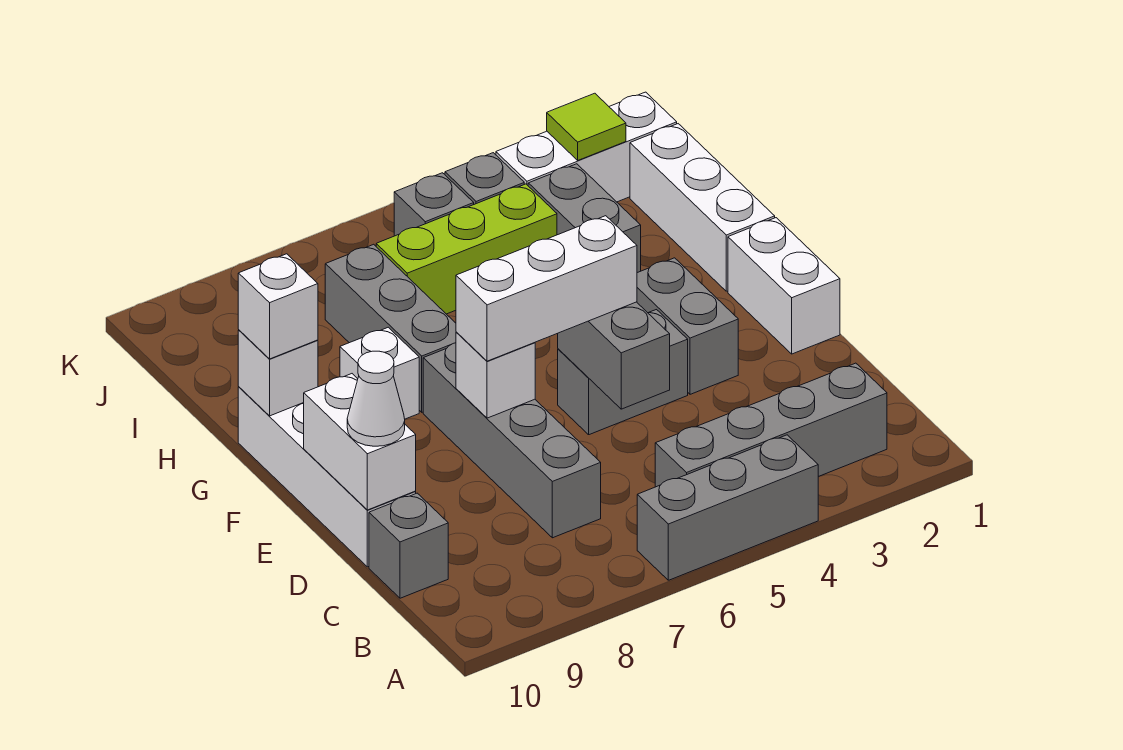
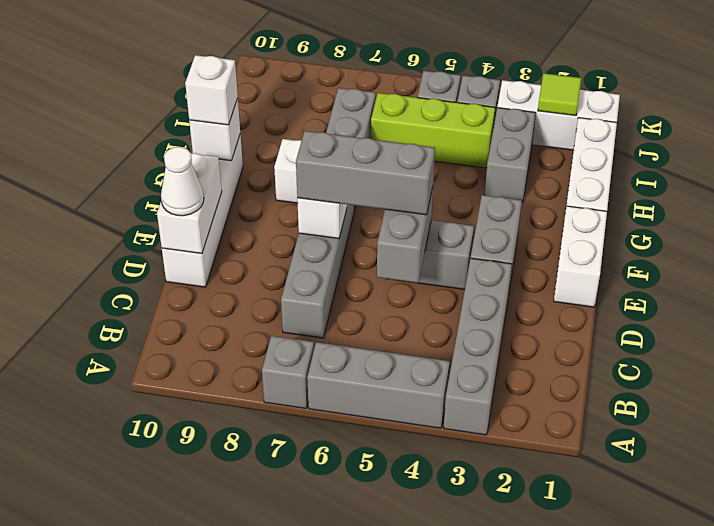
grey brick B2:B5 level 1 -> grey brick A3:D3 level 1
grey brick C10 level 1 -> grey brick A7 level 1
white brick E5:E7 level 3 -> grey brick E5:E7 level 3

